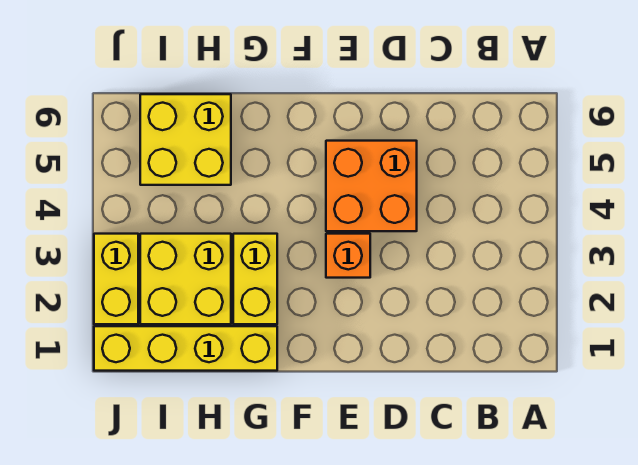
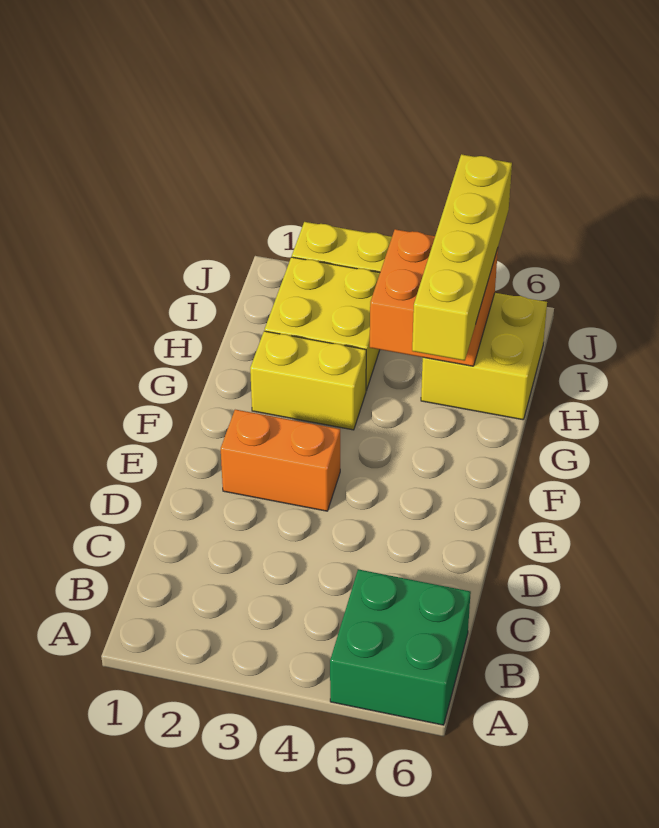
none -> green brick A5:B6 level 1
orange brick D4:E5 level 1 -> orange brick H4:I5 level 2
orange brick E3 level 1 -> orange brick E2:E3 level 1
yellow brick G1:J1 level 1 -> yellow brick G5:J5 level 3

